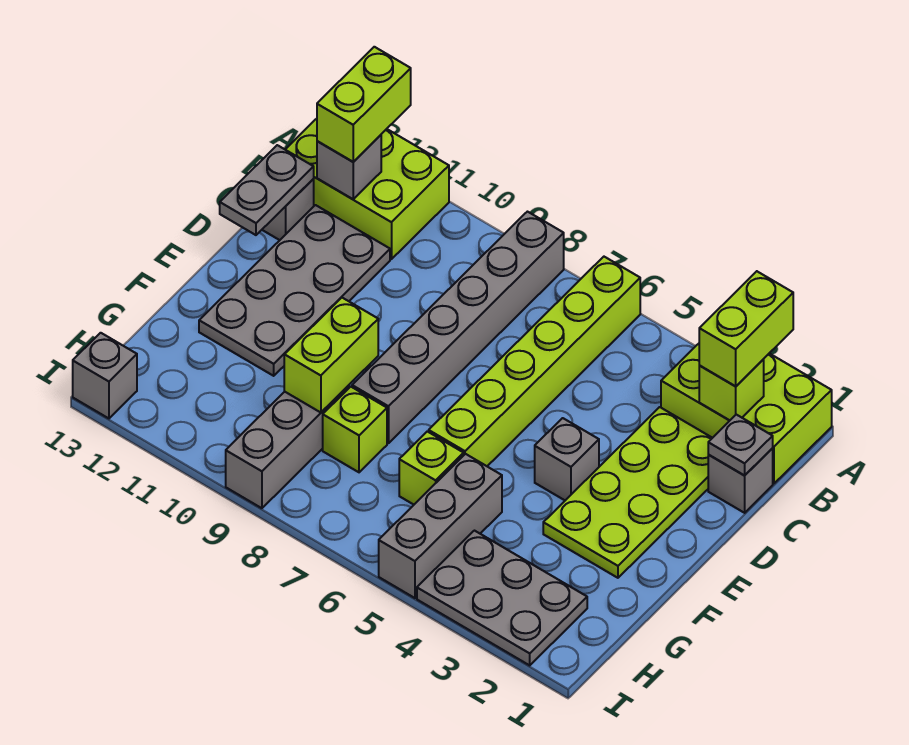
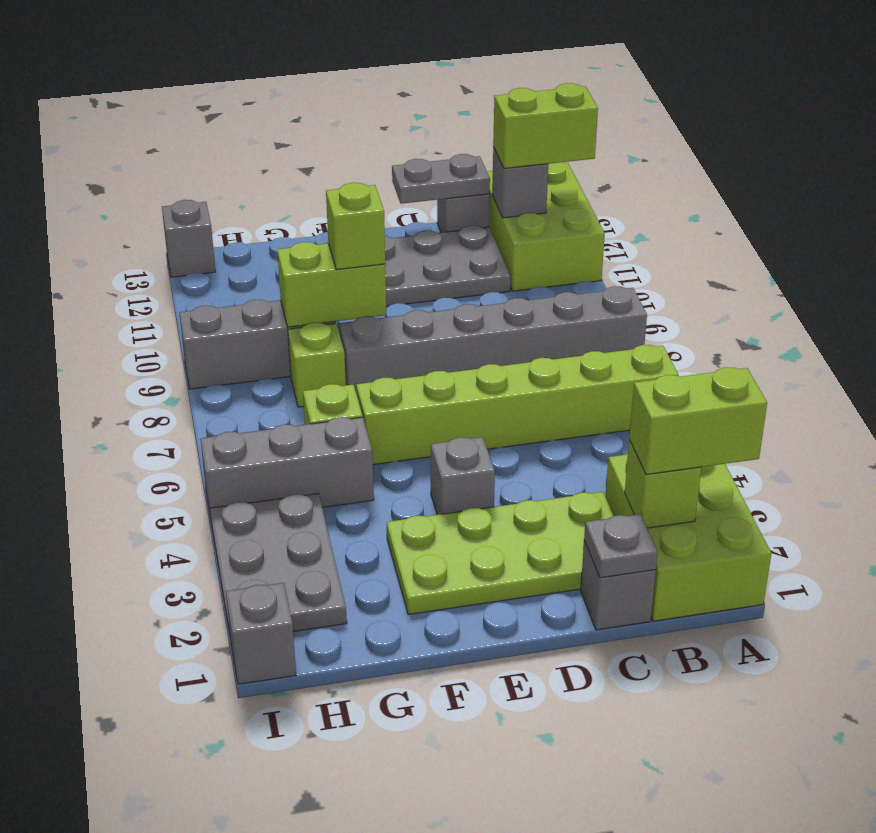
none -> lime brick F9 level 3
none -> grey brick I1 level 1

